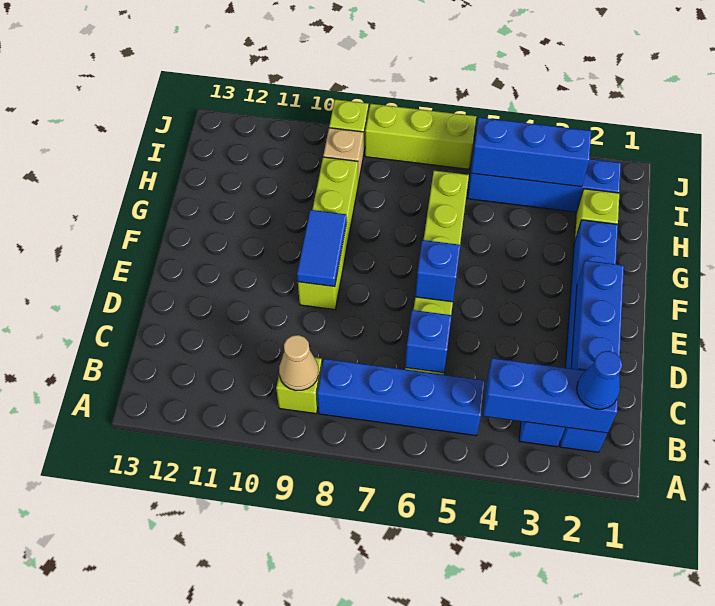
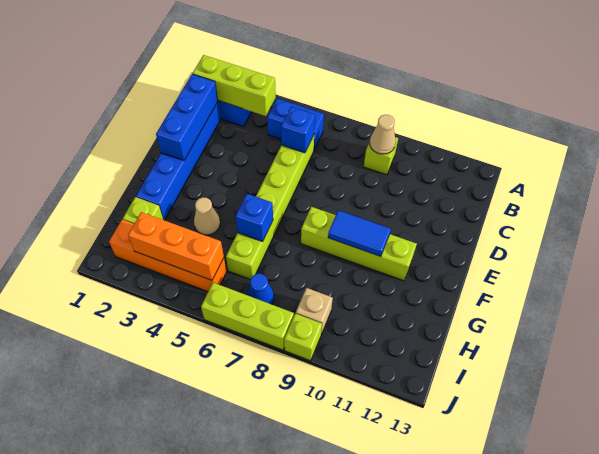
blue brick B2:B4 level 2 -> lime brick B2:B4 level 2
blue cone B2 level 3 -> blue cone I7 level 1
blue brick B5:B8 level 1 -> blue brick B5:B6 level 1
blue brick E6 level 2 -> blue brick G6 level 2
lime brick E9:H9 level 1 -> lime brick F8:F11 level 1
blue tile E9:F9 level 2 -> blue tile F9:F10 level 2
none -> tan cone G4 level 1
blue brick I2:I5 level 1 -> orange brick I2:I5 level 1
blue brick I3:I5 level 2 -> orange brick I3:I5 level 2

